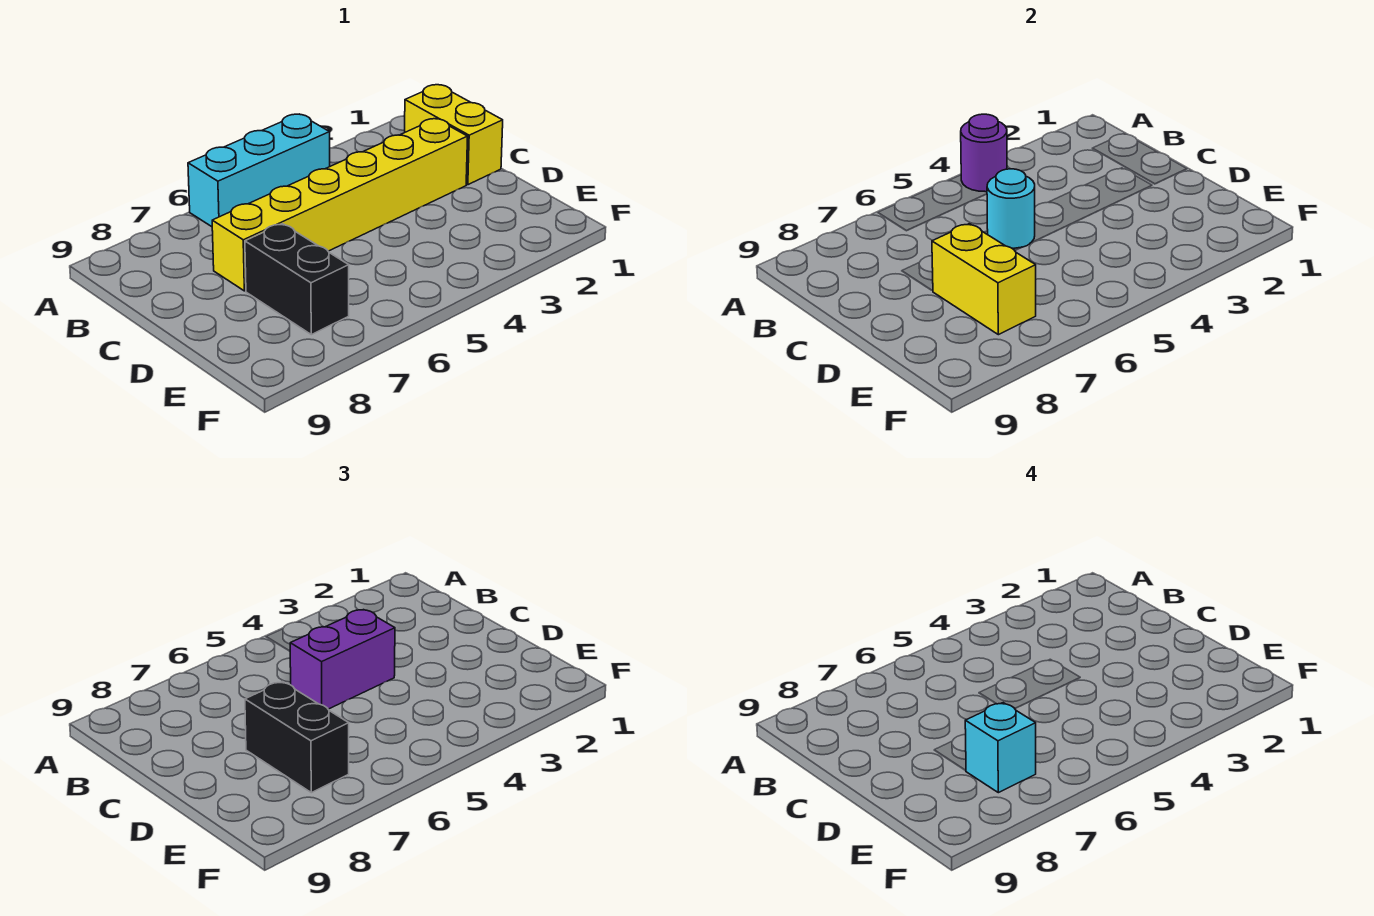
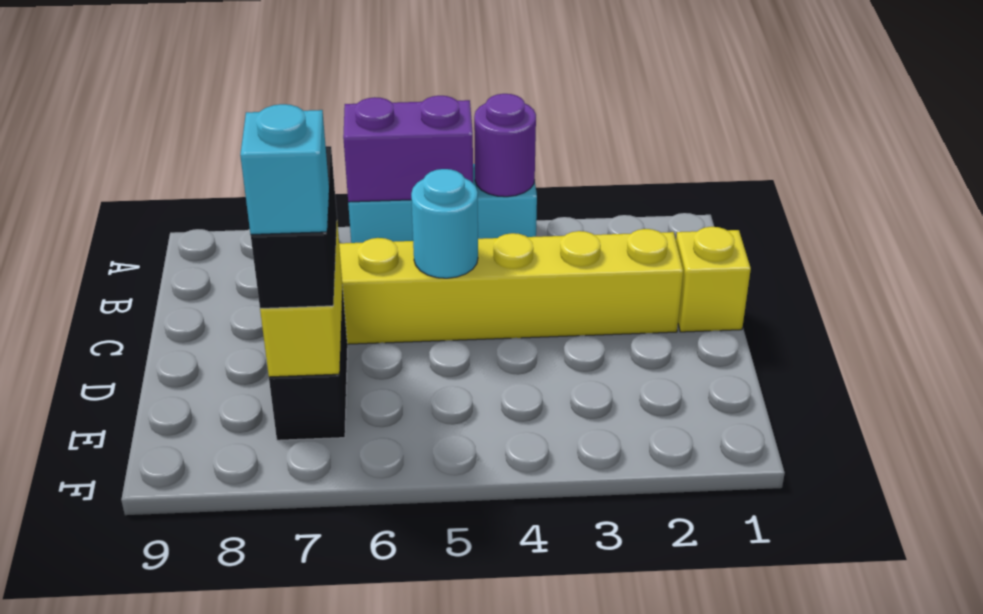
yellow brick B1:C1 level 1 -> yellow brick C1 level 1
purple brick C4:C5 level 3 -> purple brick A5:A6 level 2

